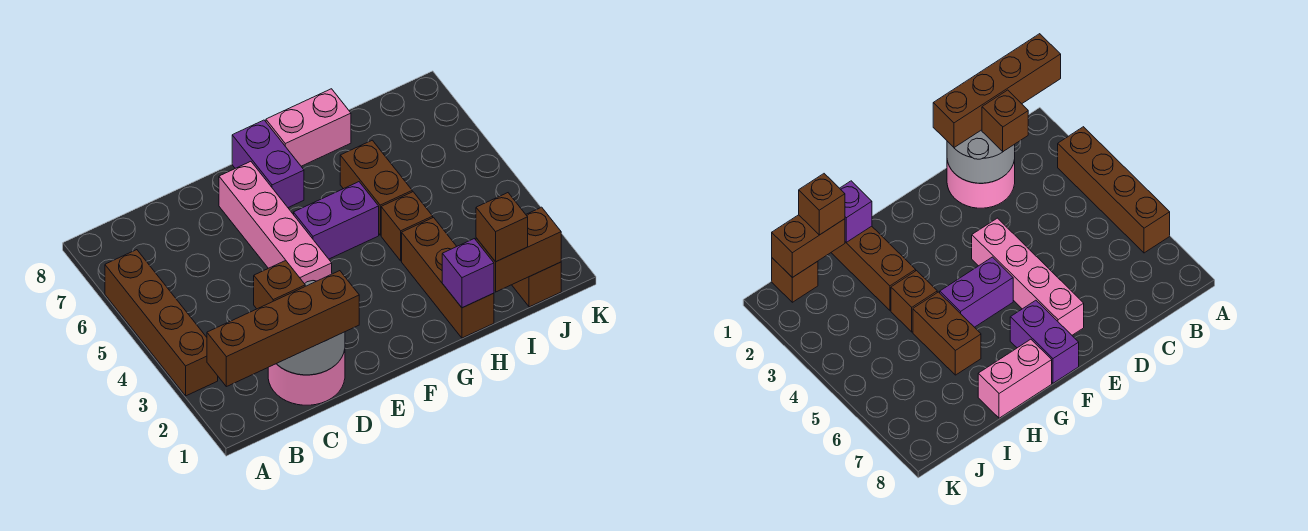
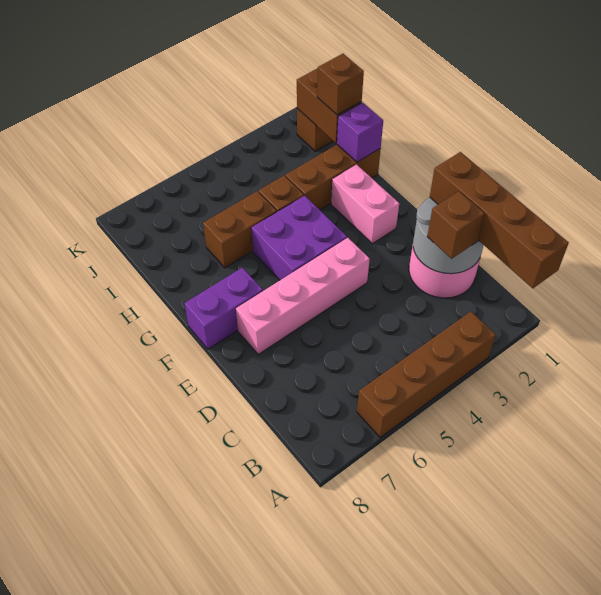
purple brick F5:G5 level 1 -> purple brick F4:G5 level 1
pink brick G8:H8 level 1 -> pink brick F2:G2 level 1

